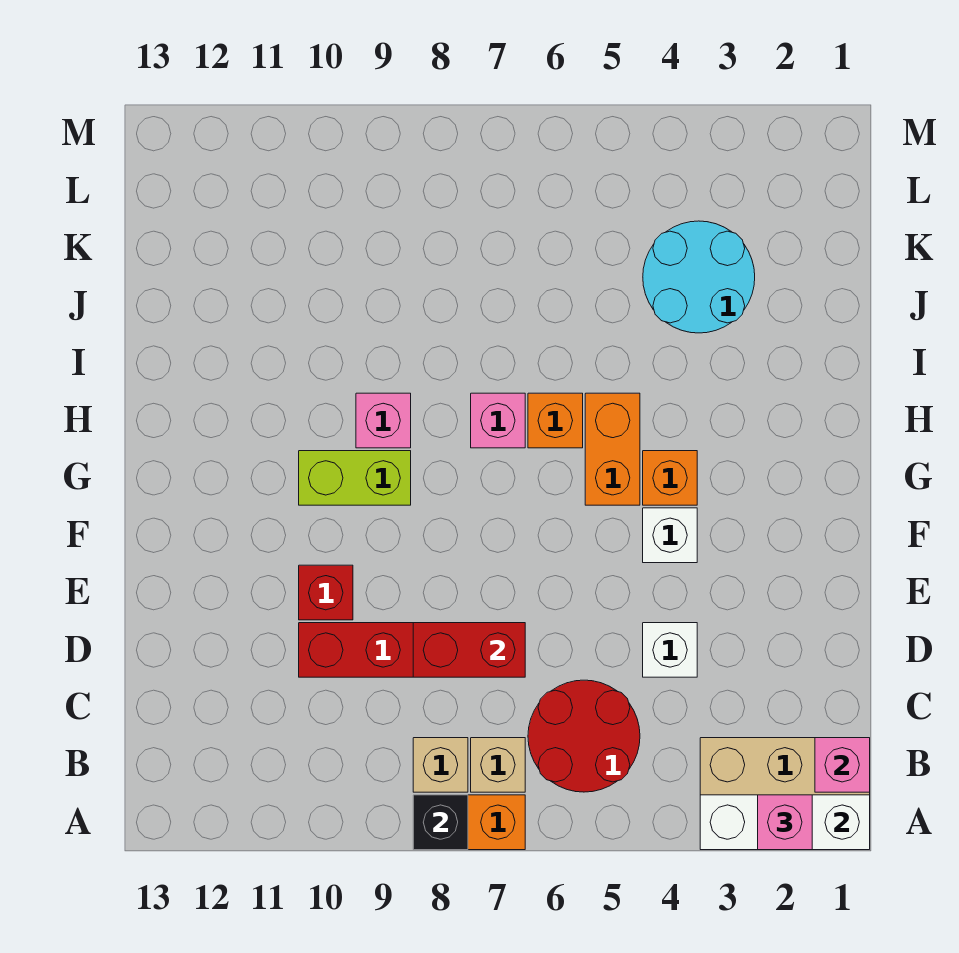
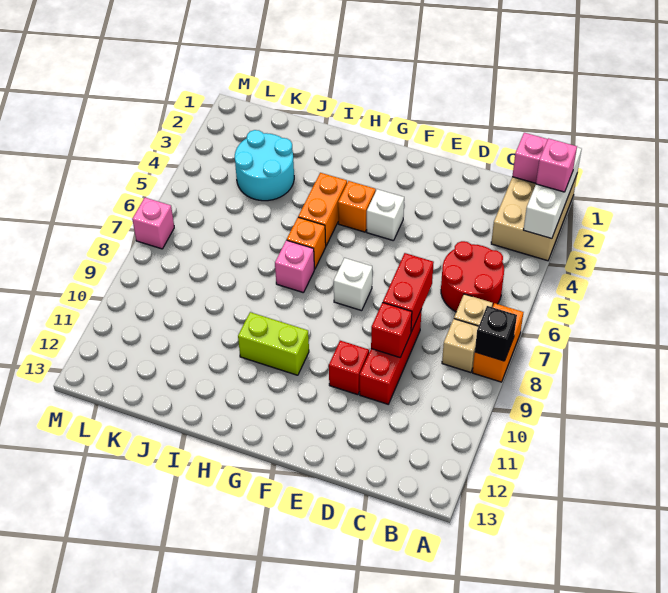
white brick D4 level 1 -> white brick F7 level 1
none -> red brick D9 level 2
orange brick G5:H5 level 1 -> orange brick H4:H5 level 1
lime brick G9:G10 level 1 -> lime brick G10:H10 level 1
pink brick H9 level 1 -> pink brick M7 level 1

